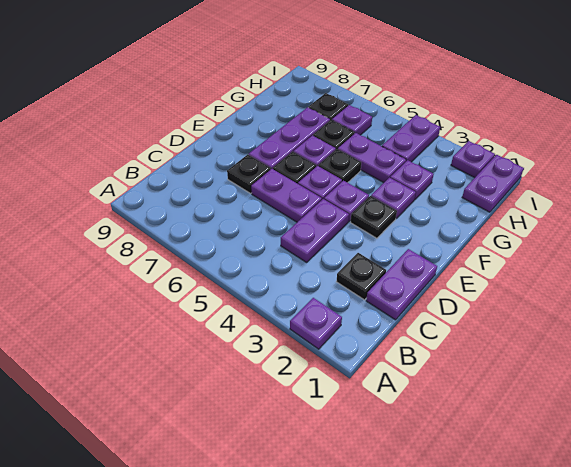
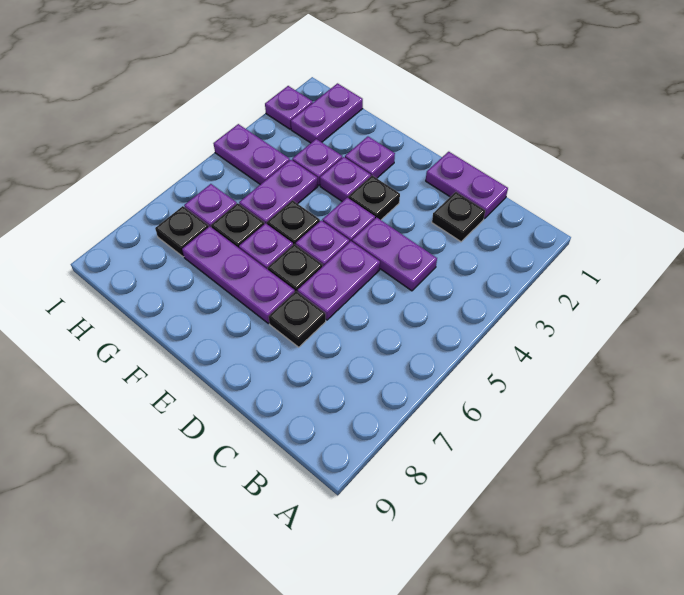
purple plate A2 level 1 -> purple plate F2 level 1
purple plate H1:I1 level 1 -> purple plate H1:H2 level 1

